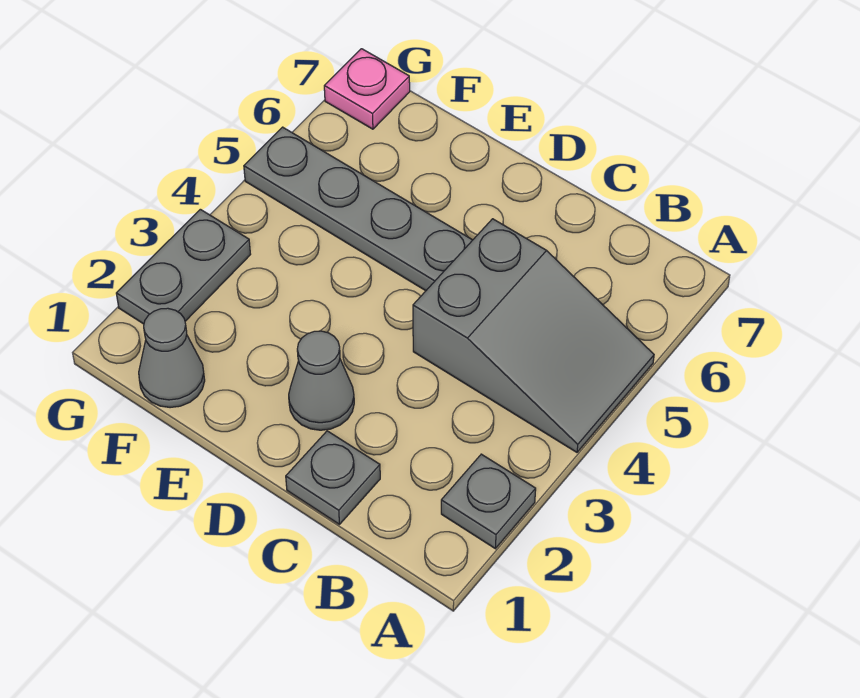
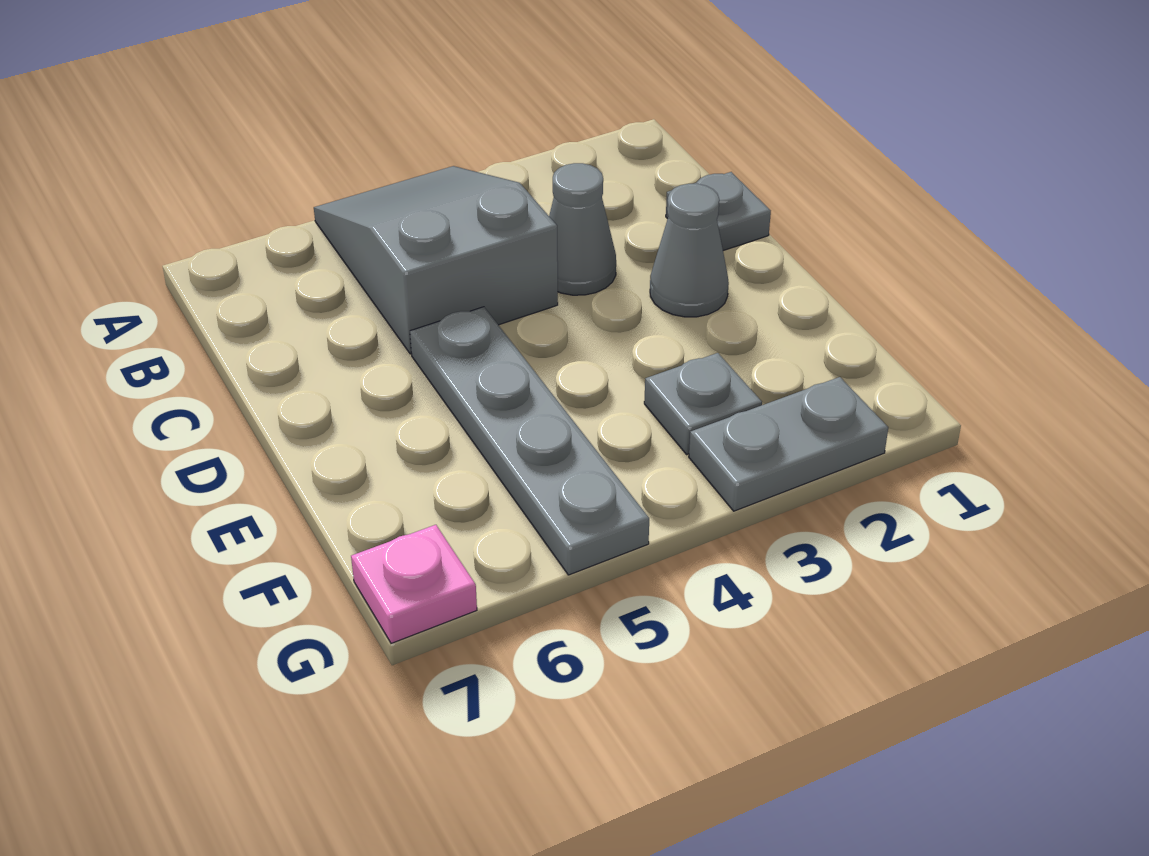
grey plate A2 level 1 -> grey plate F3 level 1
grey cone F1 level 1 -> grey cone C3 level 1

